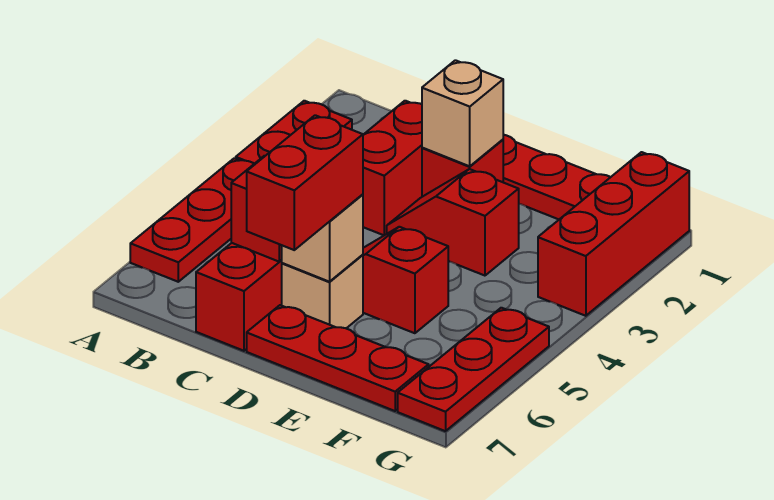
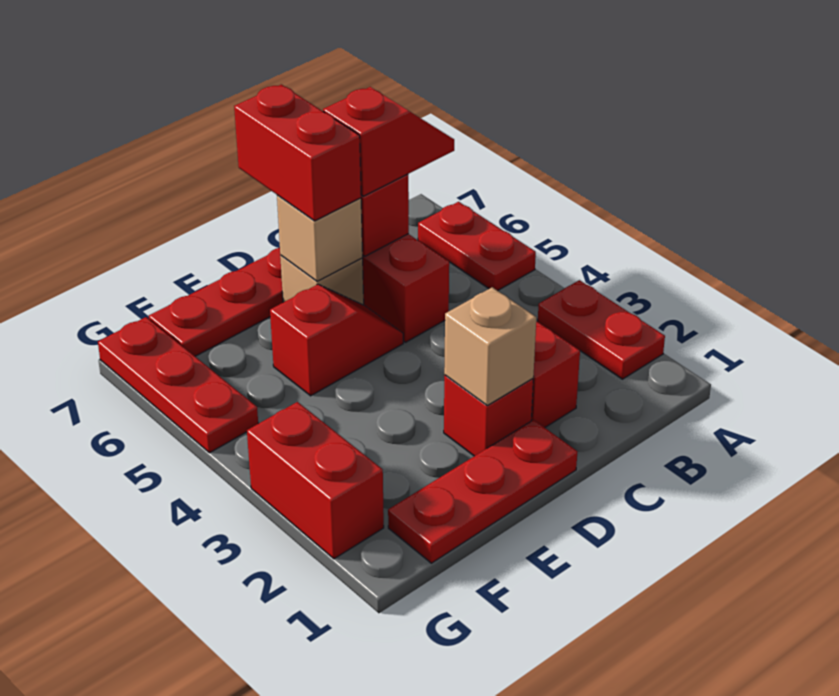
red plate A4:A6 level 1 -> red plate A5:A6 level 1
red slope D3:E3 level 1 top E -> red slope B6:C6 level 3 top C
red brick G1:G3 level 1 -> red brick G2:G3 level 1

